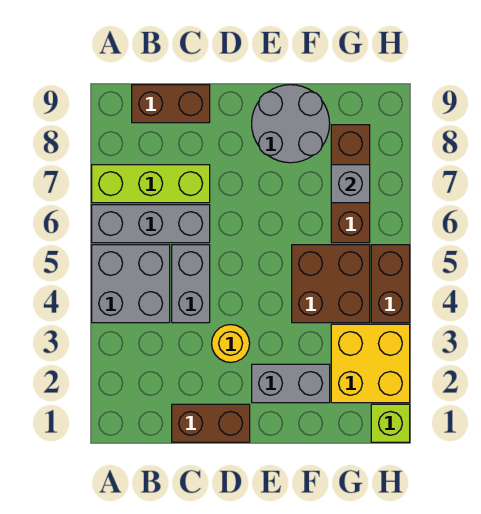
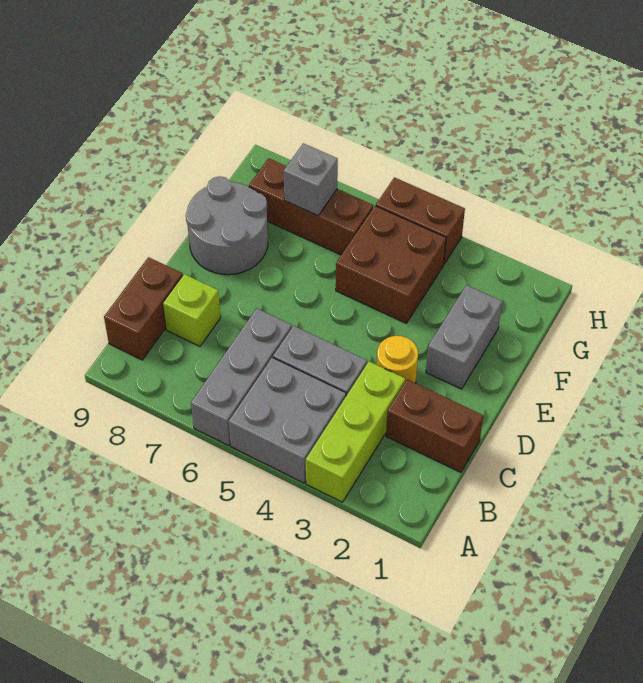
lime brick A7:C7 level 1 -> lime brick A3:C3 level 1
brown brick C1:D1 level 1 -> brown brick C1:C2 level 1
yellow brick G2:H3 level 1 -> none
lime brick H1 level 1 -> lime brick C8 level 1

